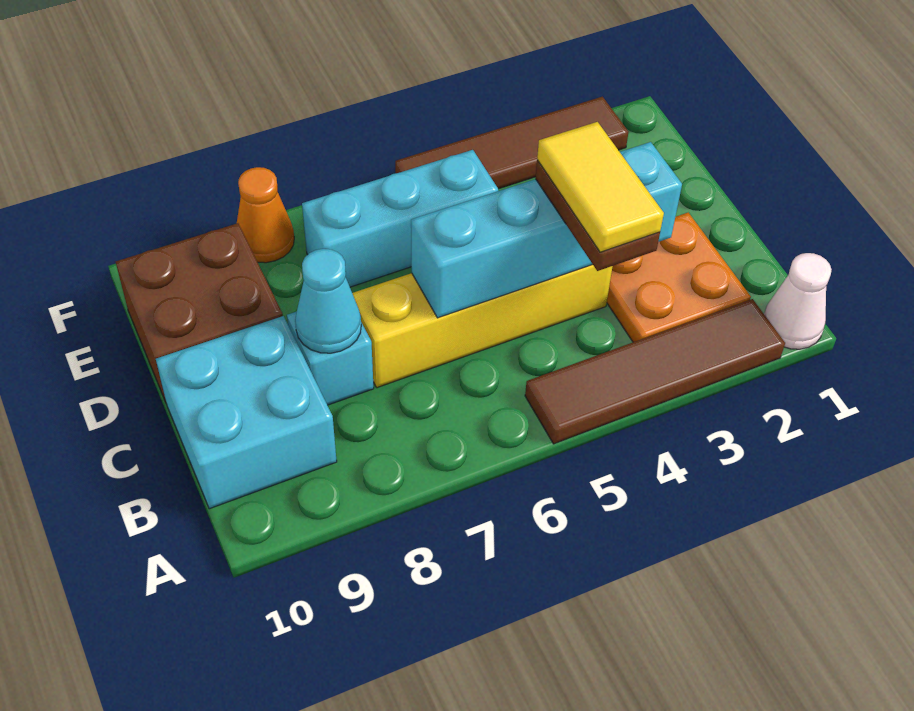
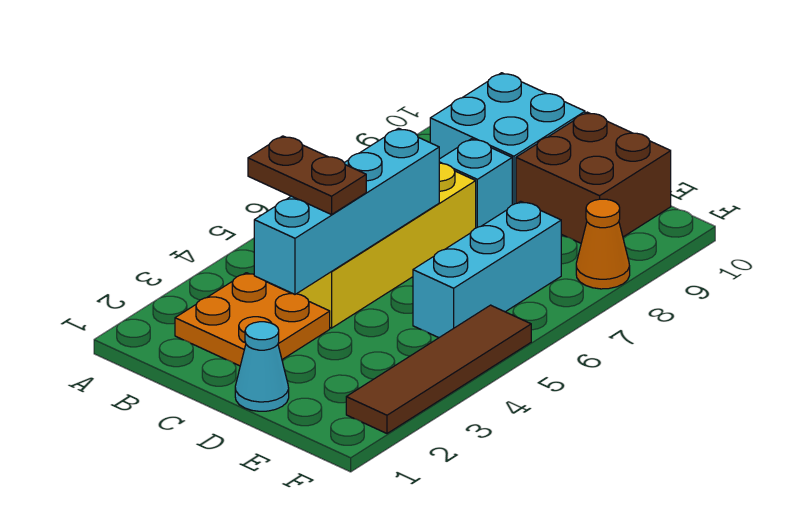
white cone A1 level 1 -> none
brown tile A2:A5 level 1 -> none
yellow tile B4:C4 level 4 -> none
cyan cone C8 level 2 -> cyan cone D1 level 1

